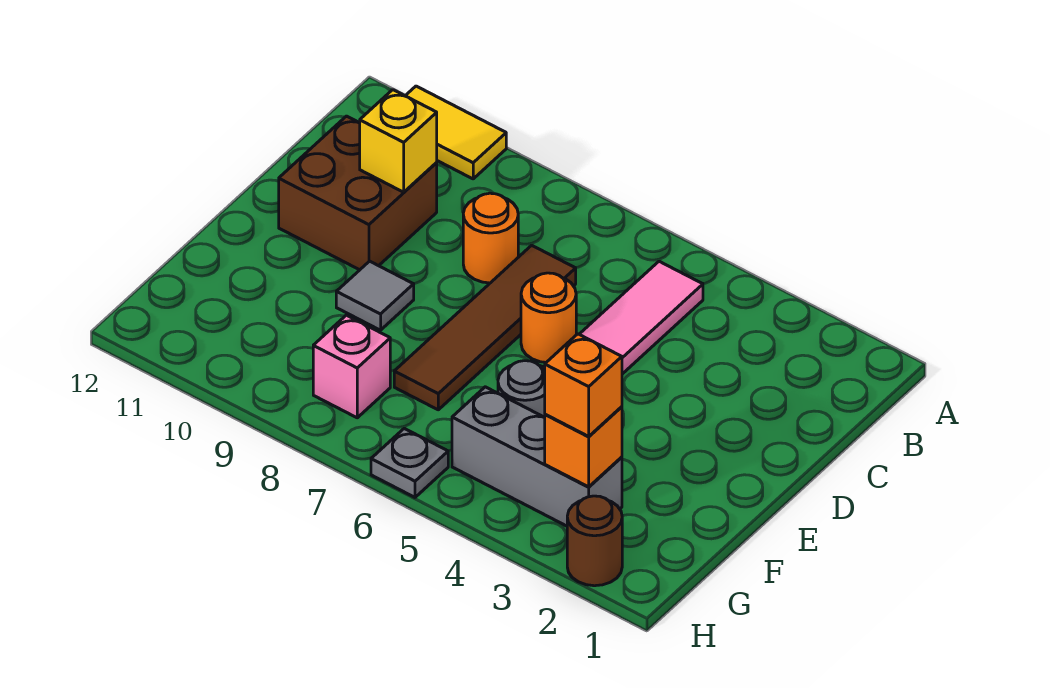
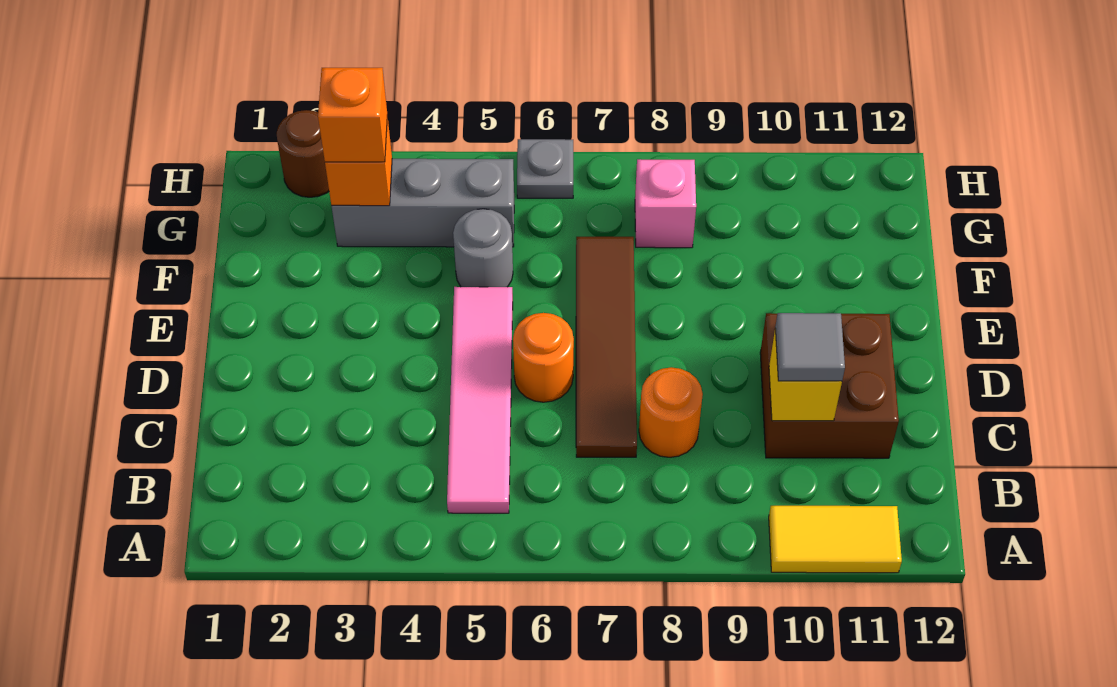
grey tile E9 level 1 -> grey tile C10 level 3

